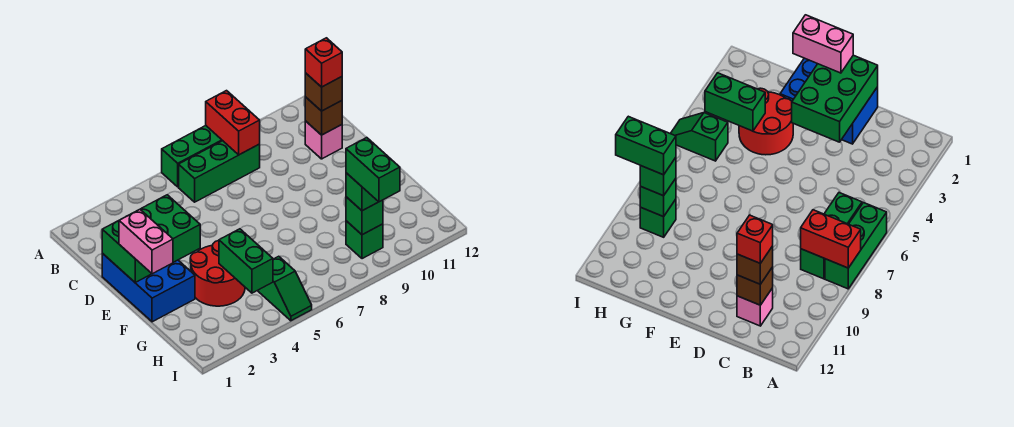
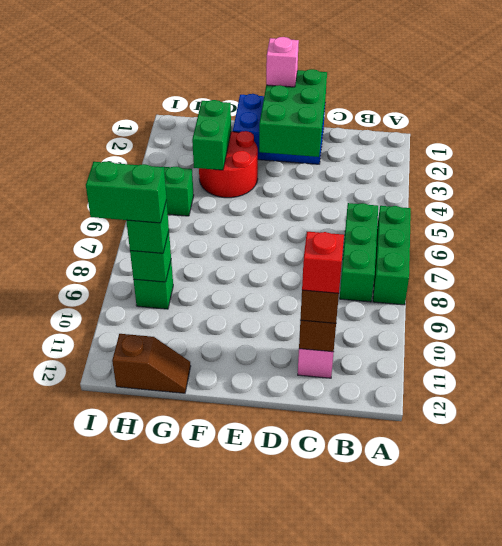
red brick A8:B8 level 2 -> none
pink brick E1:F1 level 3 -> pink brick E1 level 3
green brick G4:H4 level 2 -> green brick G3:G4 level 2
none -> brown slope G12:H12 level 1 top H

